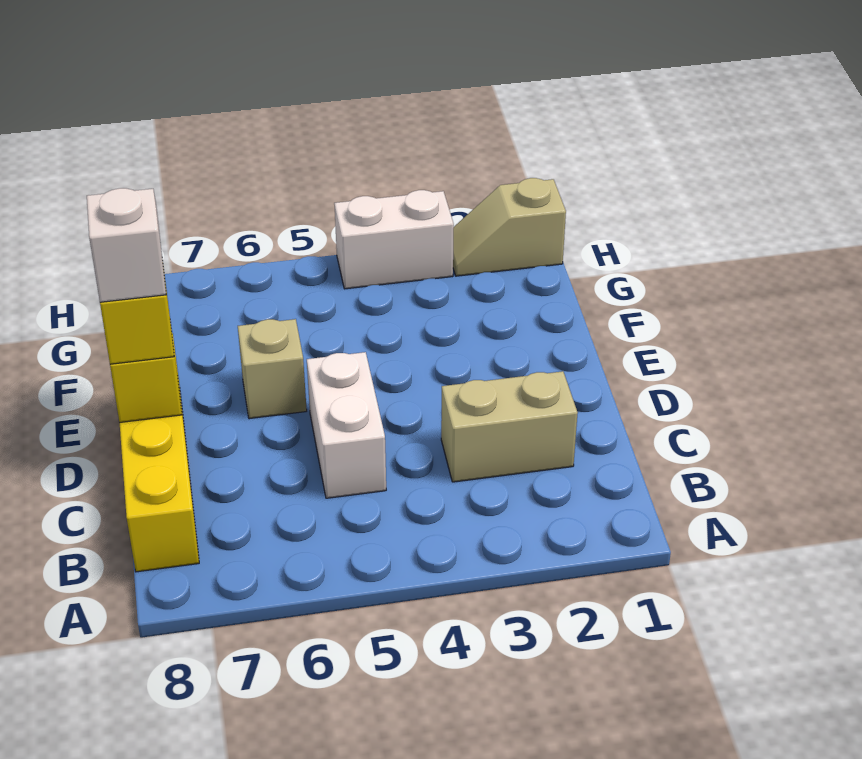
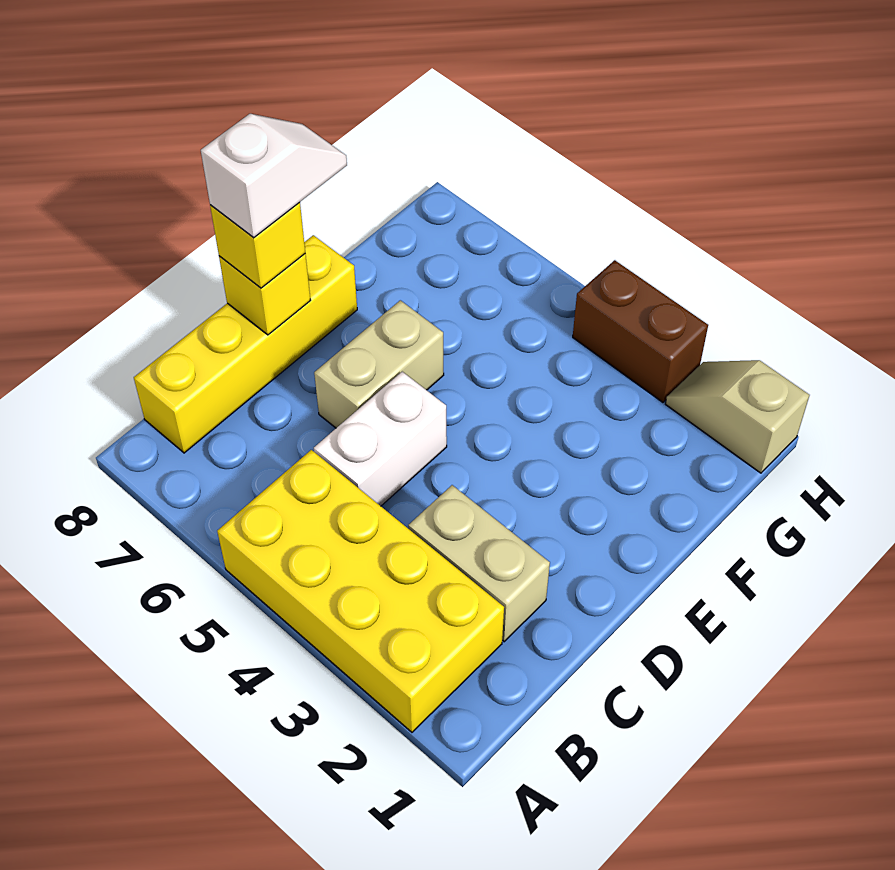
none -> yellow brick A2:B5 level 1
tan brick E6 level 1 -> tan brick D6:E6 level 1
white brick H3:H4 level 1 -> brown brick H3:H4 level 1

